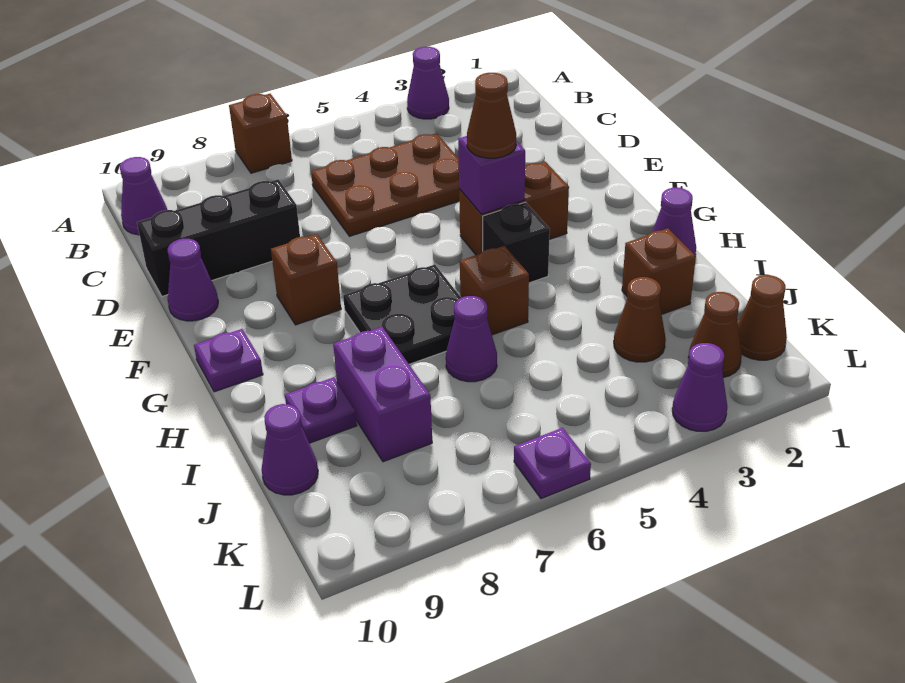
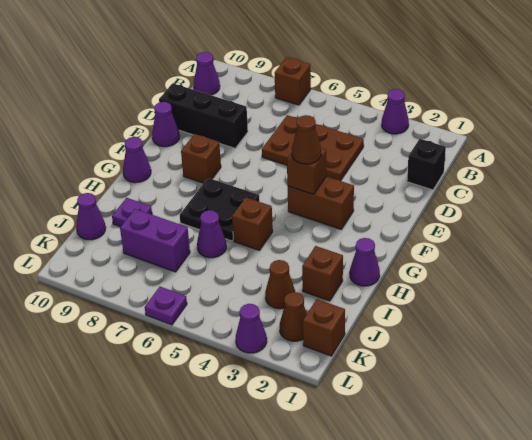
purple brick F4 level 2 -> brown brick F4 level 2
black brick G4 level 1 -> black brick C1 level 1
purple plate G10 level 1 -> purple cone G10 level 1
purple brick I8:J8 level 1 -> purple brick J7:J8 level 1
brown cone K1 level 1 -> brown brick K1 level 1

